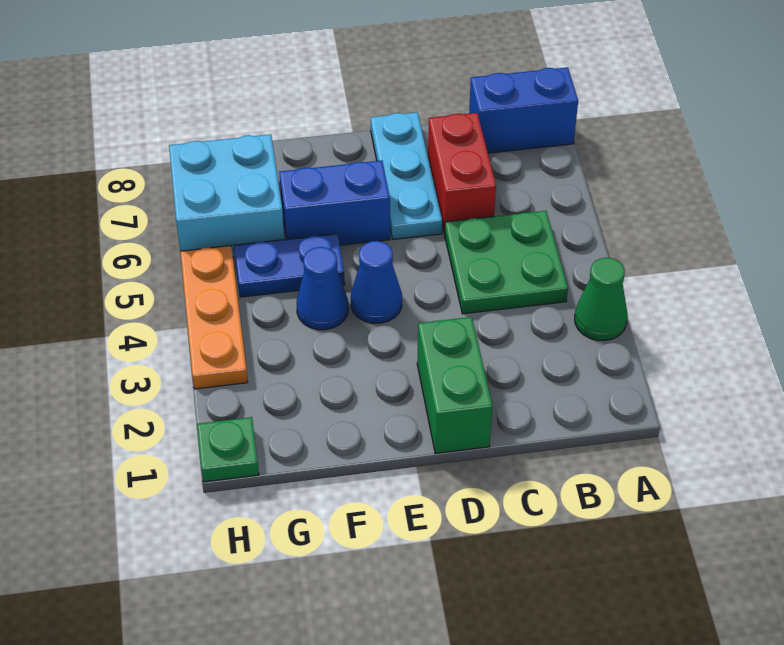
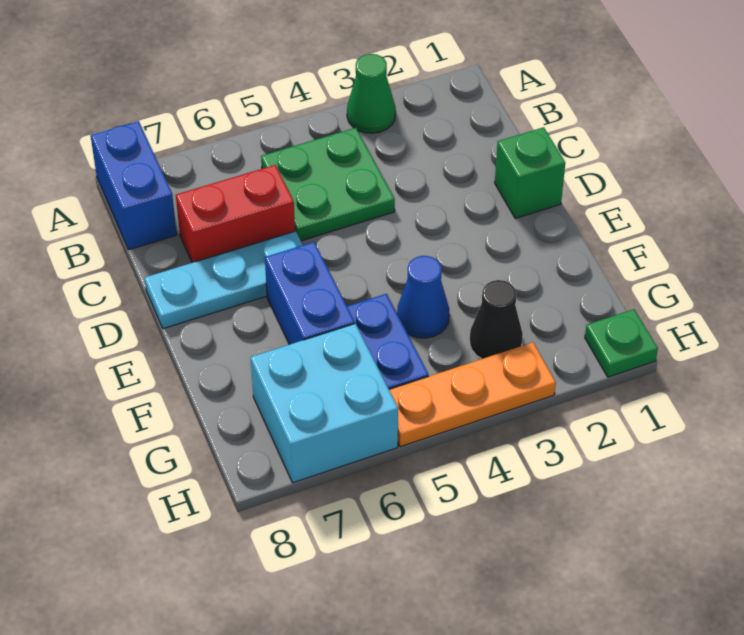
green brick D1:D2 level 1 -> green brick D1 level 1
blue cone E4 level 1 -> none
none -> black cone G3 level 1

